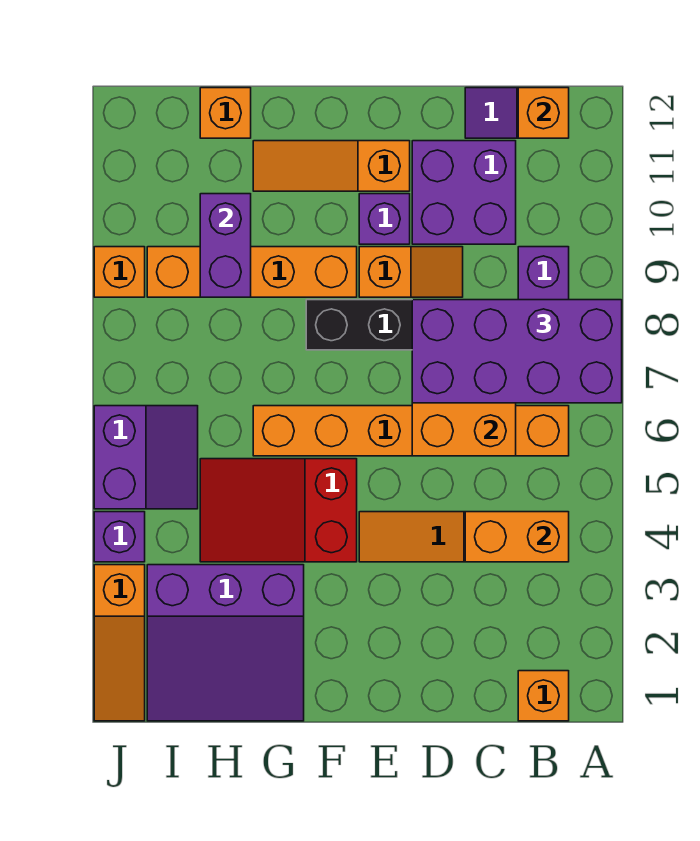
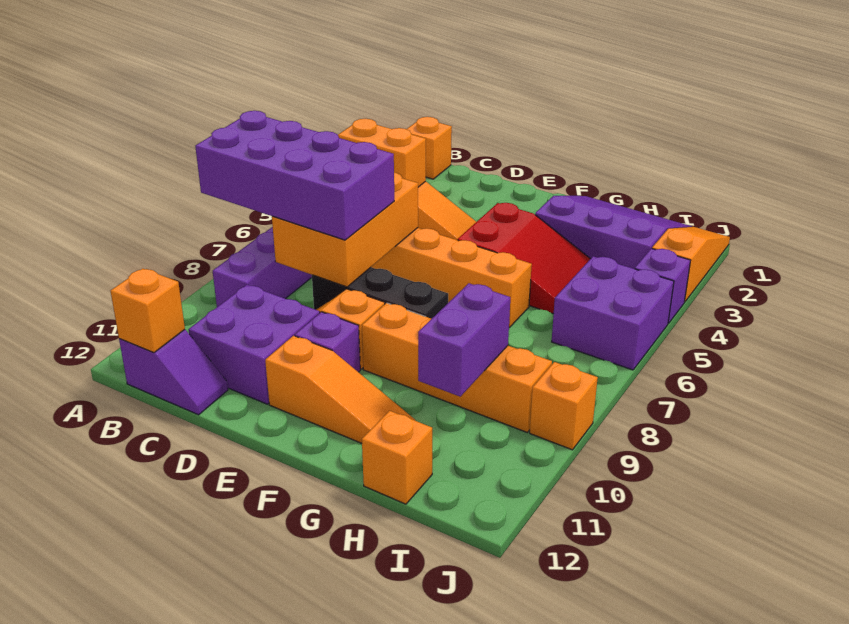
purple slope I5:J6 level 1 top J -> purple brick I5:J6 level 1

